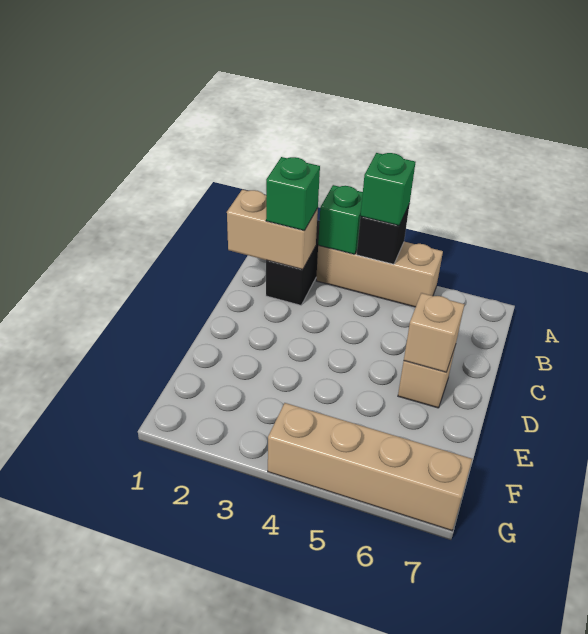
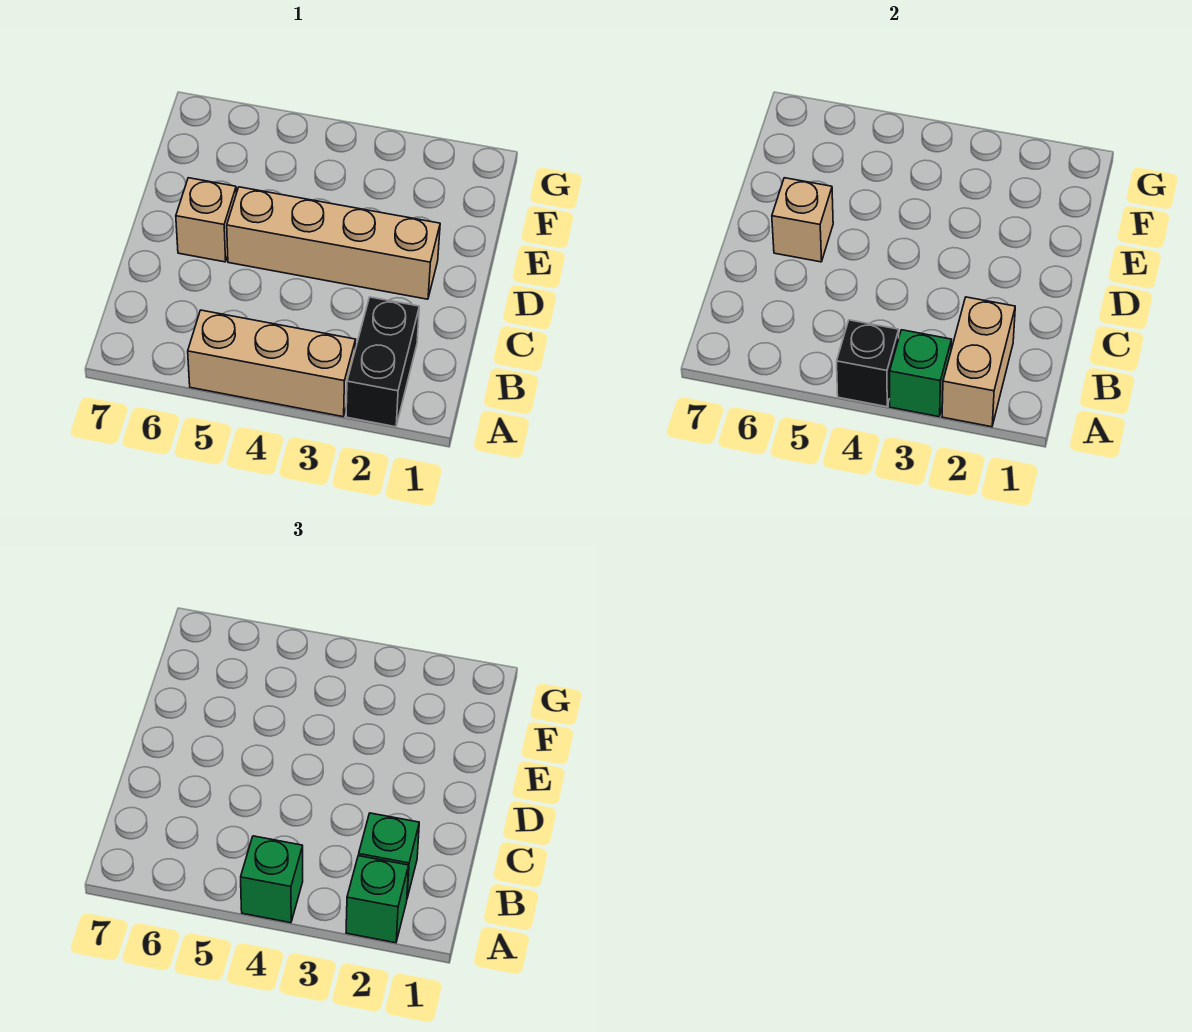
none -> green brick A2 level 3
tan brick B1:B2 level 2 -> tan brick A2:B2 level 2
tan brick G4:G7 level 1 -> tan brick D2:D5 level 1

